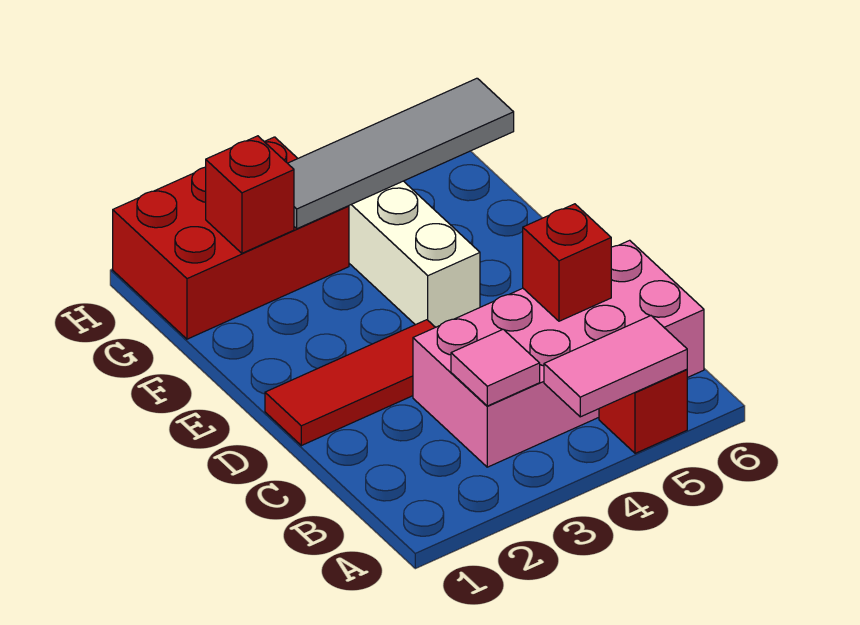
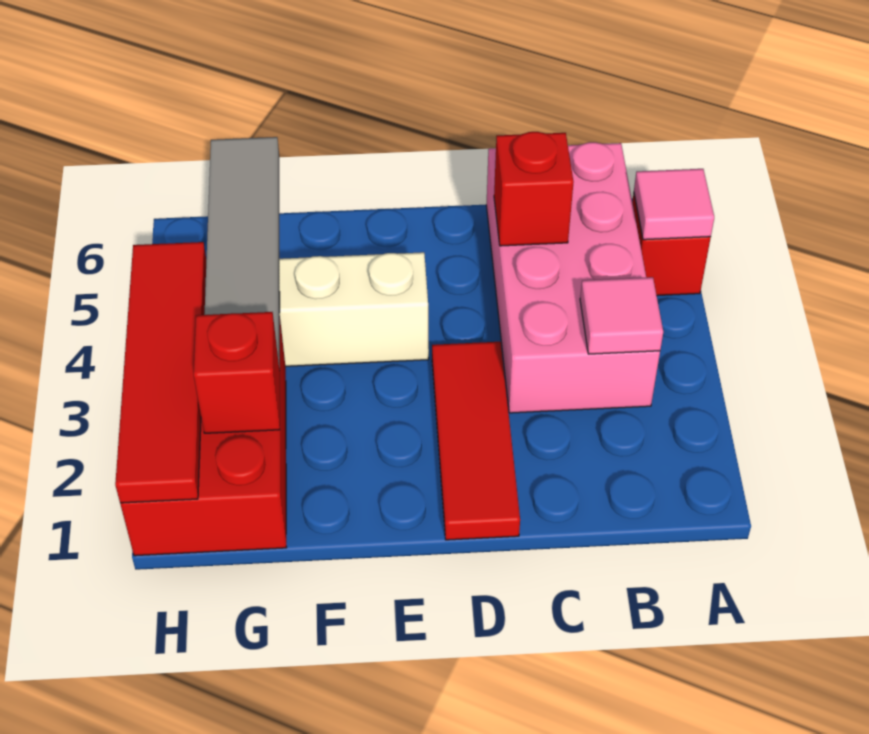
pink tile A4:A5 level 2 -> pink tile A5 level 2
none -> red tile H1:H4 level 2

